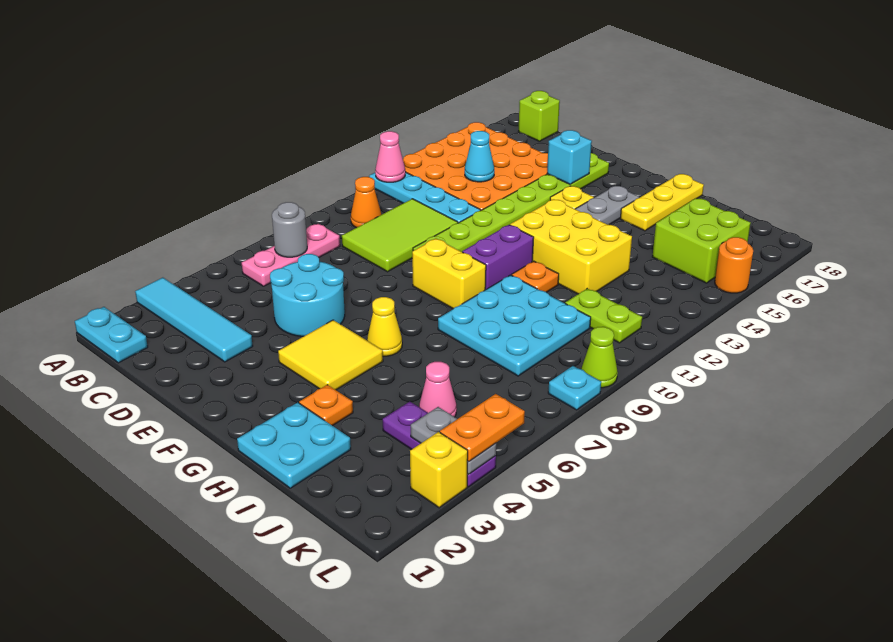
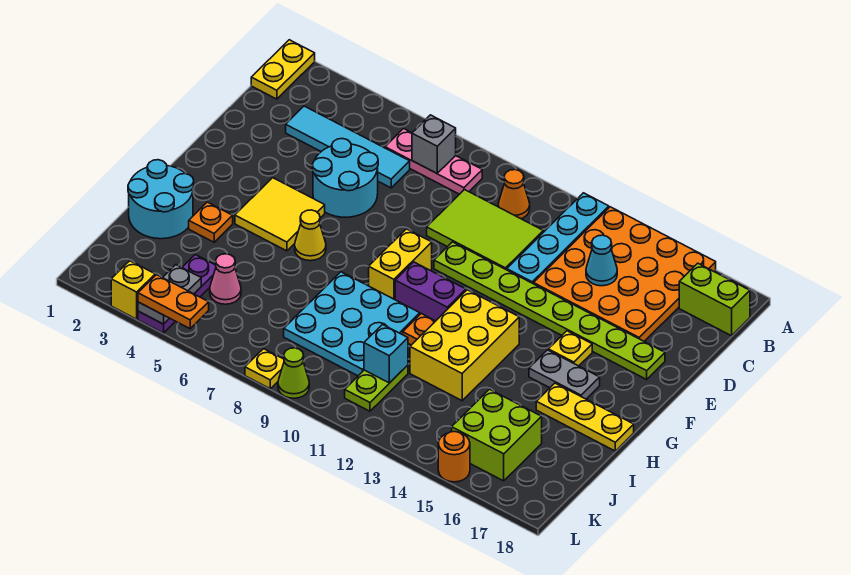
cyan plate A1:B1 level 1 -> yellow plate A1:B1 level 1
cyan tile A3:D3 level 1 -> cyan tile C3:C6 level 1
pink cone A12 level 2 -> none
grey round brick B7 level 2 -> grey brick B7 level 2
lime brick B18 level 1 -> lime brick B17:B18 level 1
cyan brick E16 level 2 -> cyan brick J11 level 2
cyan plate H1:I2 level 1 -> cyan round brick H1:I2 level 1
cyan plate L8 level 1 -> yellow plate L8 level 1

